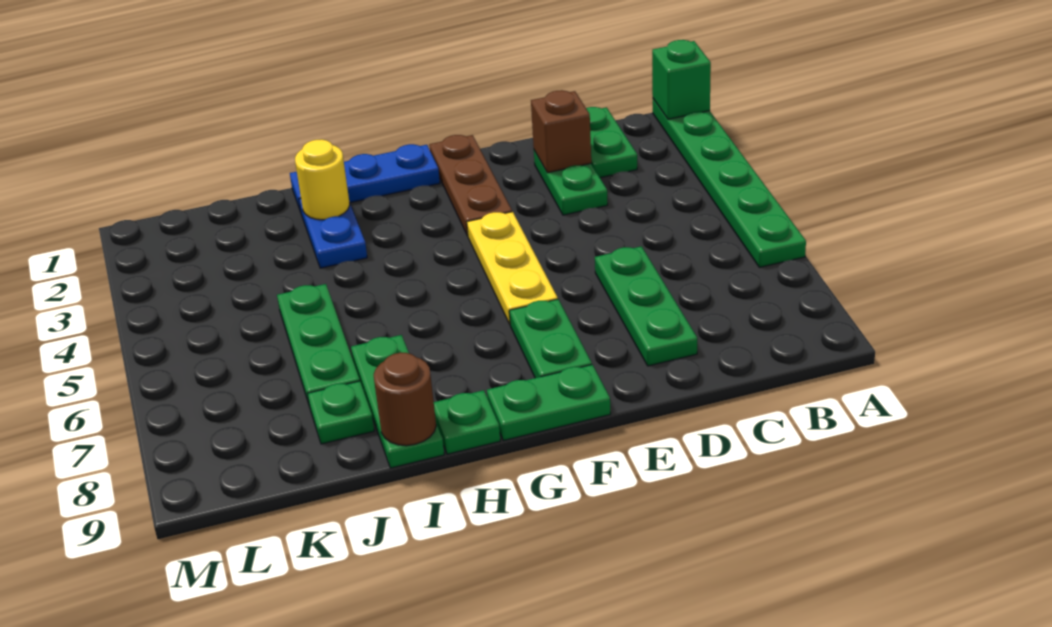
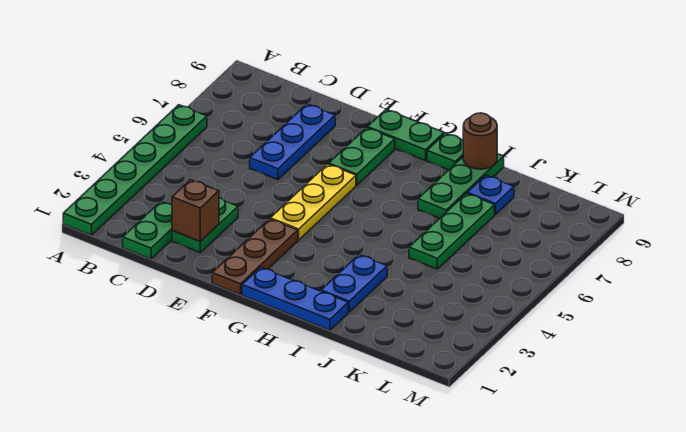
green brick A1 level 2 -> none
green plate D6:D8 level 1 -> blue plate D6:D8 level 1
yellow round brick I2 level 2 -> none
green plate J8 level 1 -> blue plate J8 level 1

